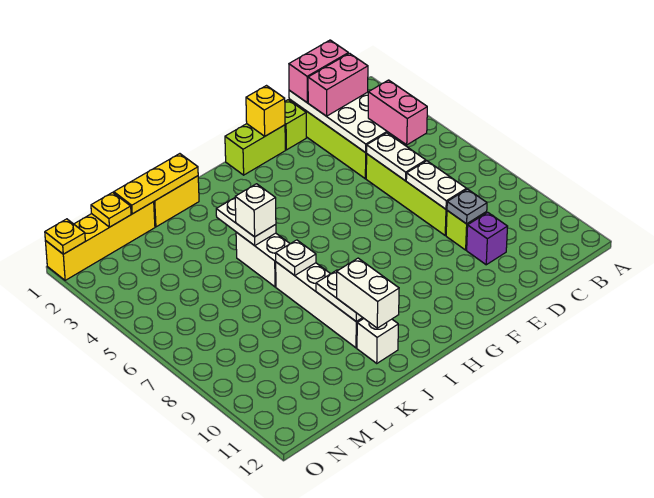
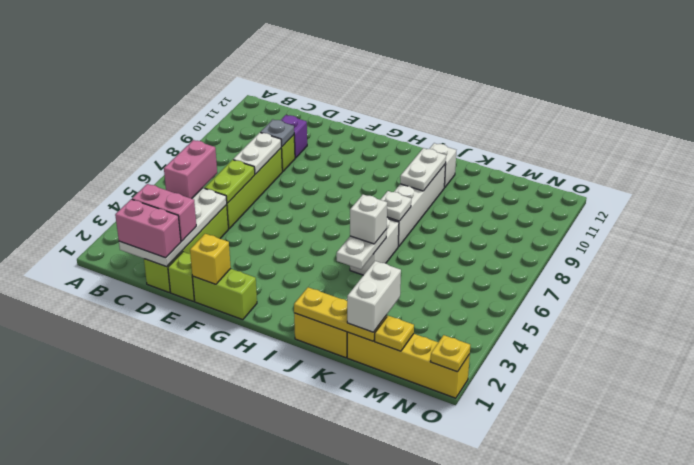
white plate D5:D6 level 2 -> lime plate D5:D6 level 2
white brick J10:J11 level 3 -> white brick L1:L2 level 3

